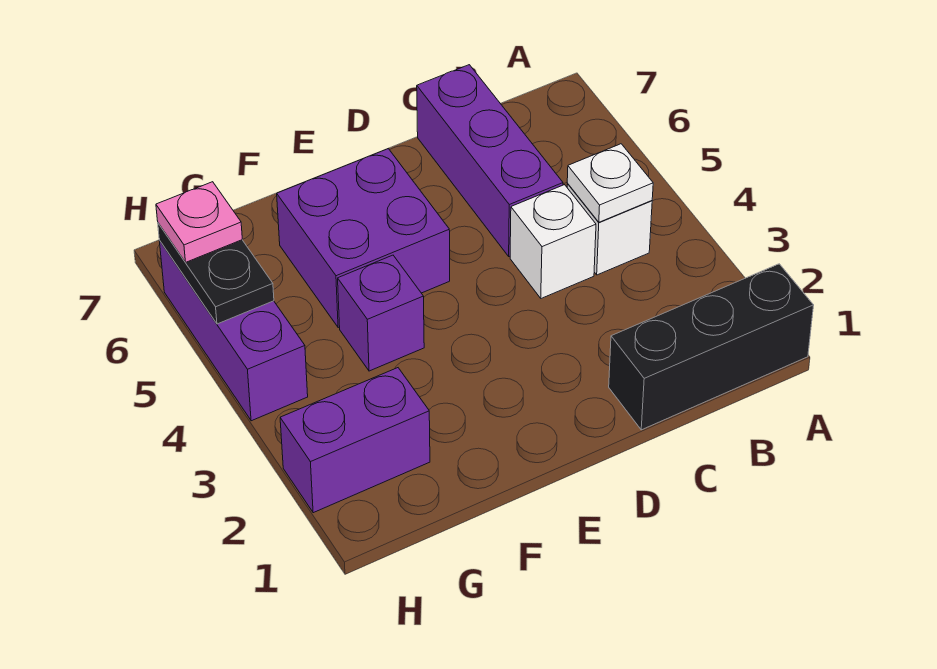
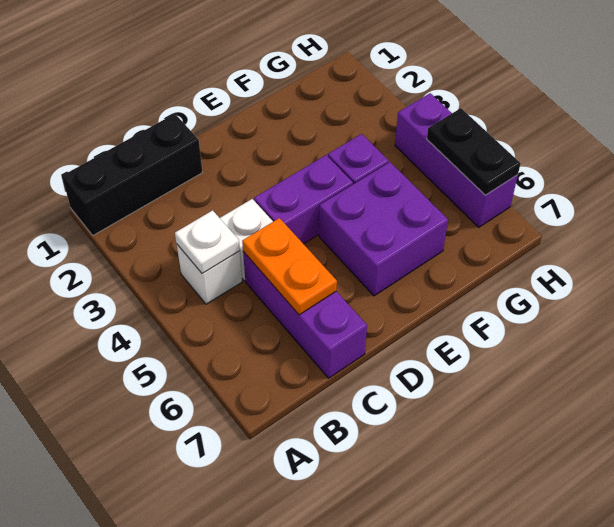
none -> orange plate C5:C6 level 2
purple brick G2:H2 level 1 -> purple brick D4:E4 level 1
pink plate H6 level 3 -> none

